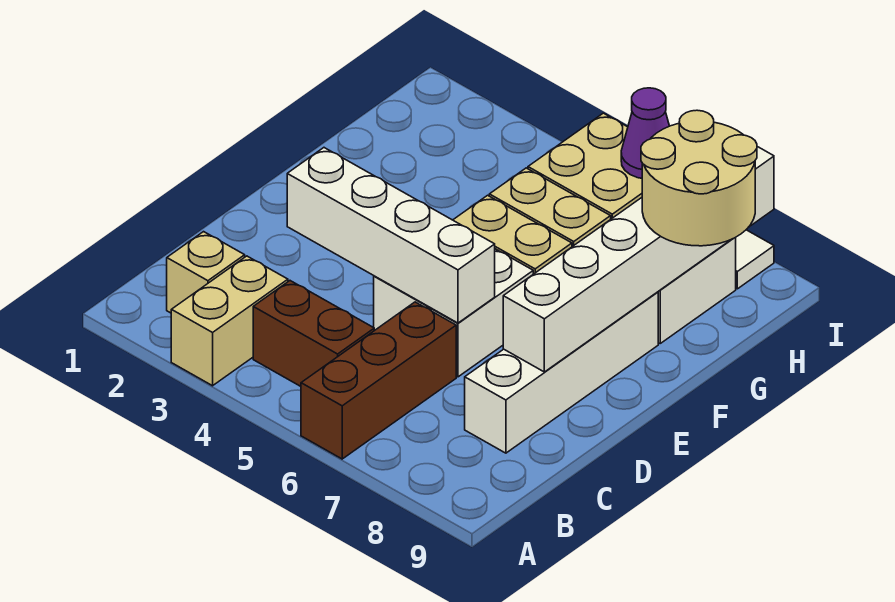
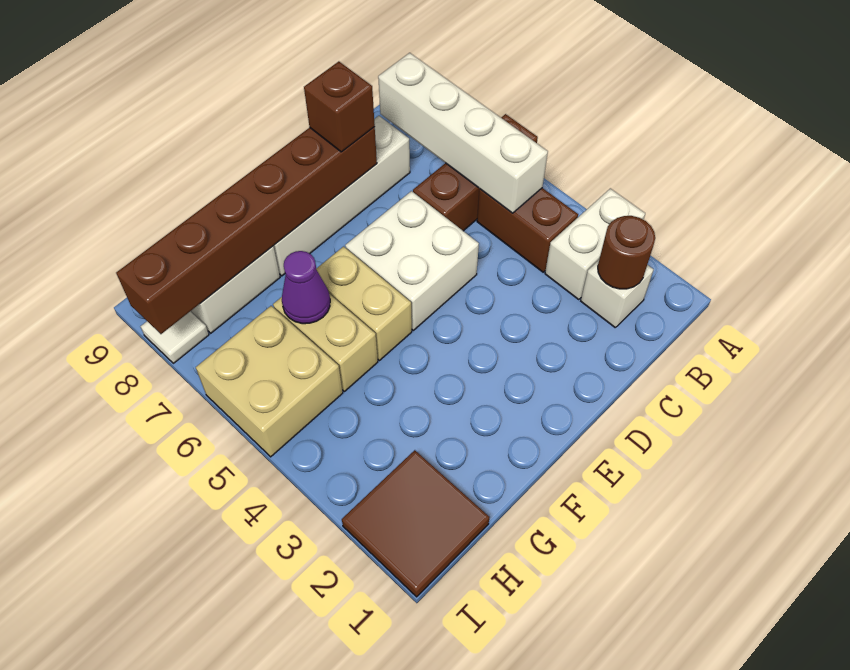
tan brick A3:B3 level 1 -> white brick A3:B3 level 1
tan brick B2 level 1 -> white brick B2 level 1
none -> brown round brick B2 level 2
white brick D3:D6 level 2 -> white brick B5:B8 level 2
white brick D8:I8 level 2 -> brown brick D8:I8 level 2
none -> brown brick D8 level 3
tan round brick G8:H9 level 3 -> none
none -> brown tile H1:I2 level 1
purple cone I6 level 2 -> purple cone G6 level 2

